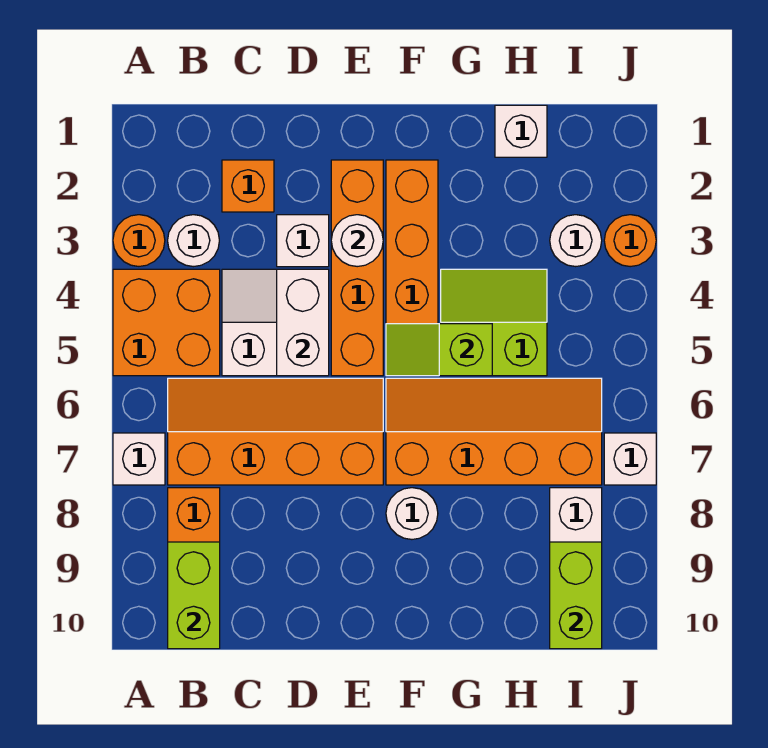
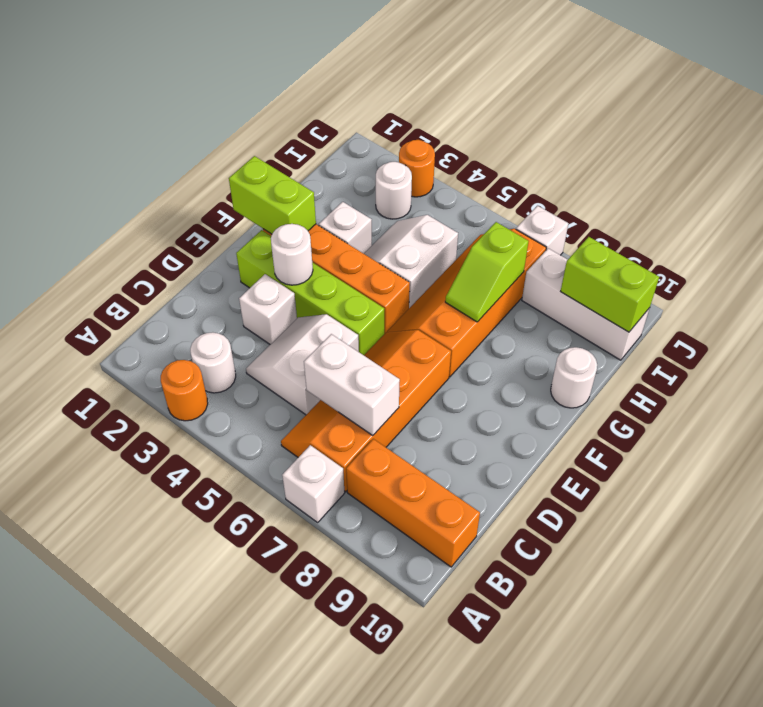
orange brick A4:B5 level 1 -> none
lime brick B9:B10 level 2 -> lime brick F1:F2 level 2
orange brick C2 level 1 -> none
white brick D4:D5 level 2 -> white brick C6:C7 level 2
orange brick E2:E5 level 1 -> lime brick E2:E5 level 1
lime slope F5:G5 level 2 top G -> lime slope G7:H7 level 2 top H
white round brick F8 level 1 -> white round brick G10 level 1
lime slope G4:H5 level 1 top 5 -> white slope G4:H5 level 1 top 5
white brick H1 level 1 -> white brick G3 level 1

